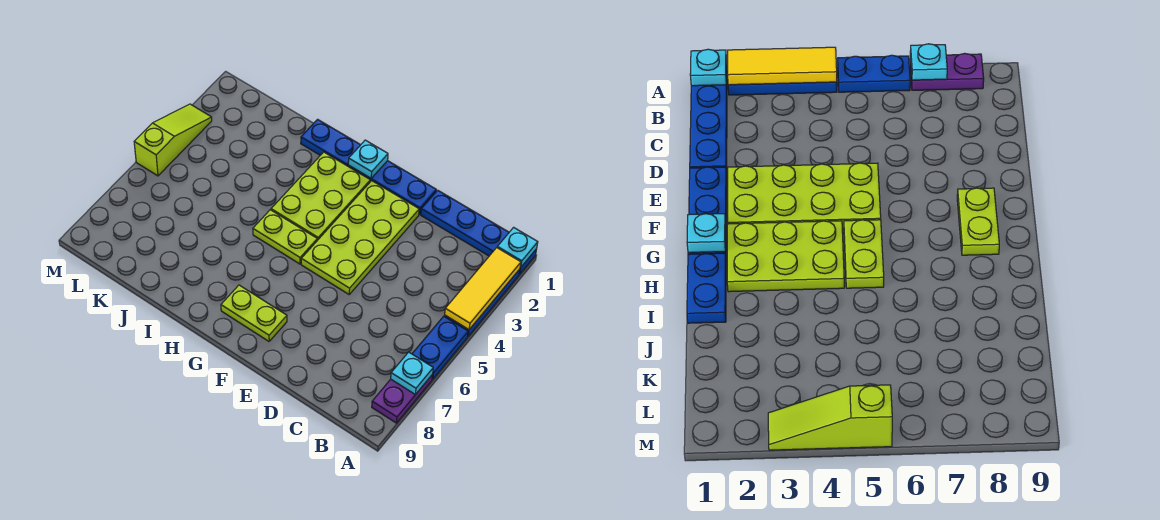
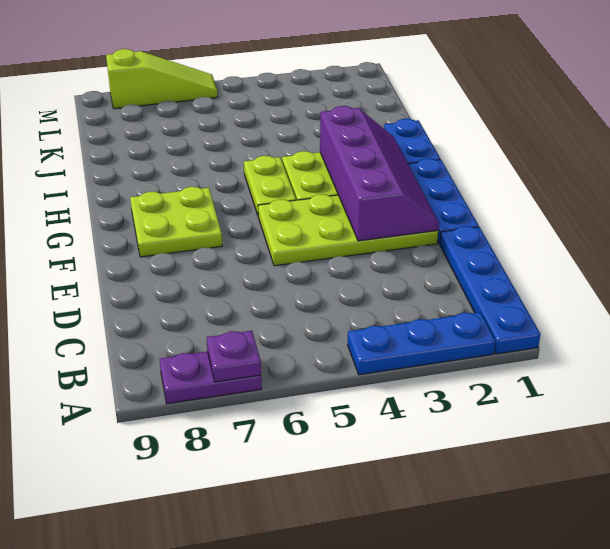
cyan plate A1 level 2 -> none
yellow tile A2:A4 level 2 -> none
blue plate A5:A6 level 1 -> none
cyan plate A7 level 2 -> purple plate A7 level 2
none -> purple slope E2:H3 level 2 top 3
lime plate F8:G8 level 1 -> lime plate F7:G8 level 1
cyan plate G1 level 2 -> none
lime slope M3:M5 level 1 top 5 -> lime slope M6:M8 level 1 top 8

